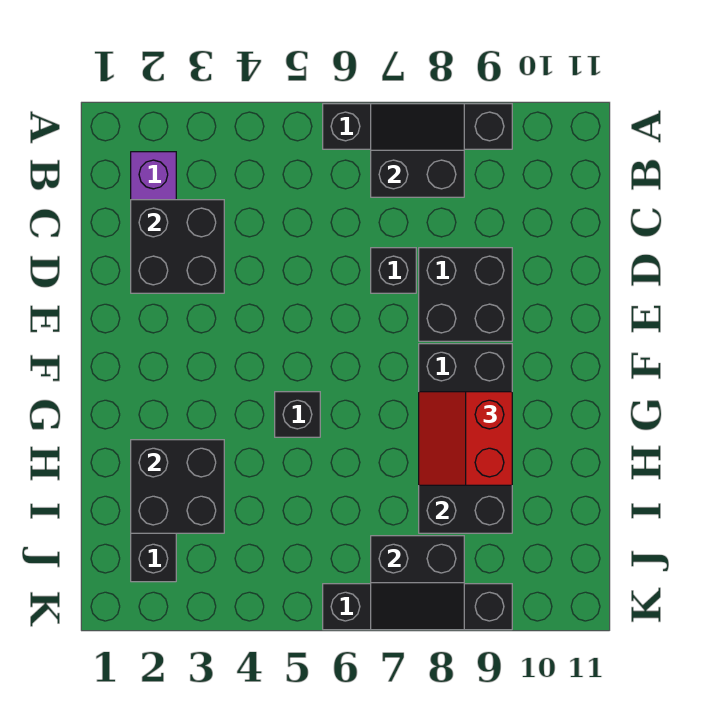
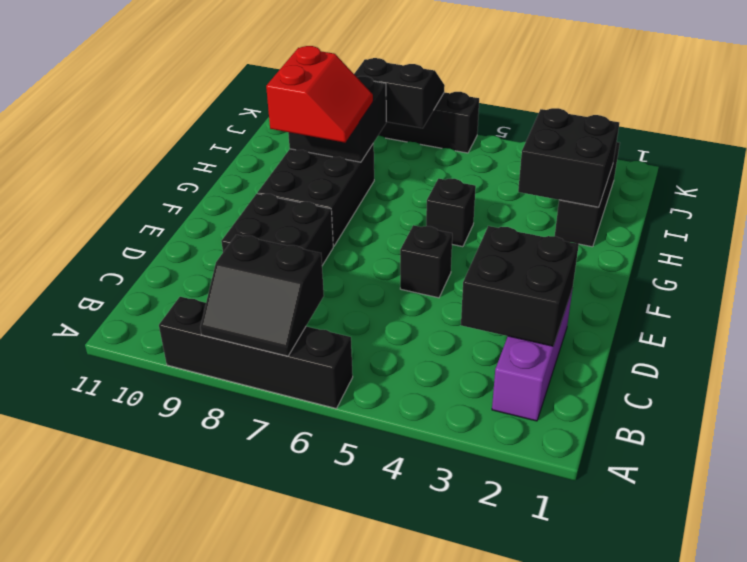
black brick D7 level 1 -> black brick E5 level 1

